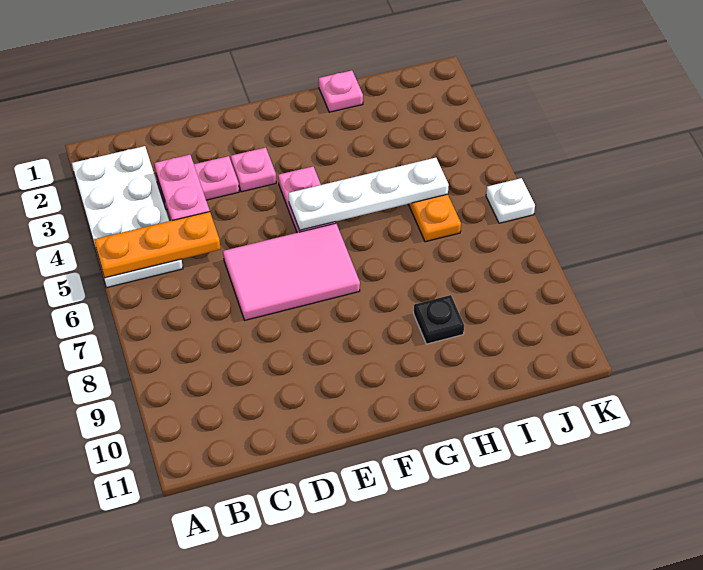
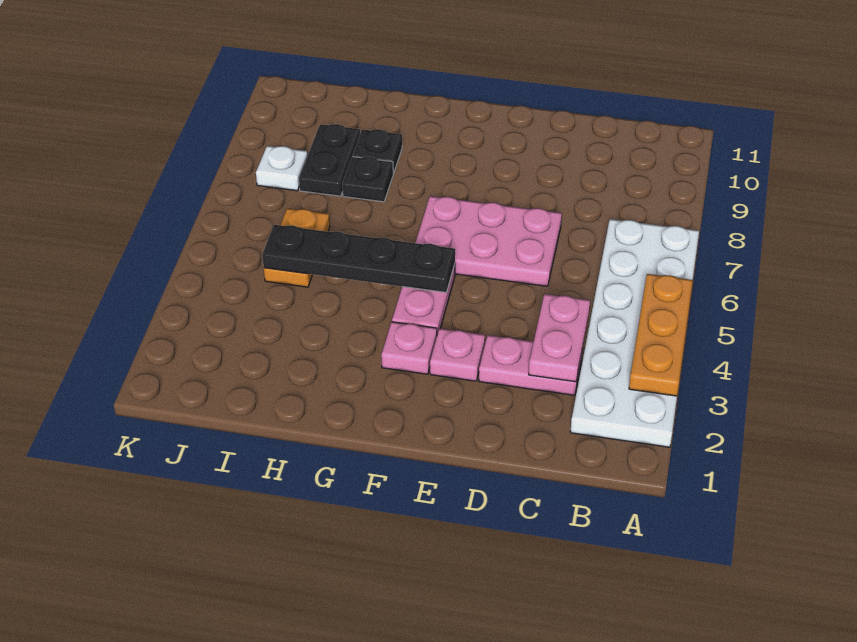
white plate A2:B5 level 1 -> white plate A2:B7 level 1
orange plate A5:C5 level 2 -> orange plate A3:A5 level 2
pink tile D6:F7 level 1 -> pink plate D6:F7 level 1
white plate F5:I5 level 2 -> black plate F5:I5 level 2
pink plate H1 level 1 -> pink plate F3 level 1
none -> black plate H8 level 1
none -> black plate I8:I9 level 1
white plate K6 level 1 -> white plate J8 level 1

